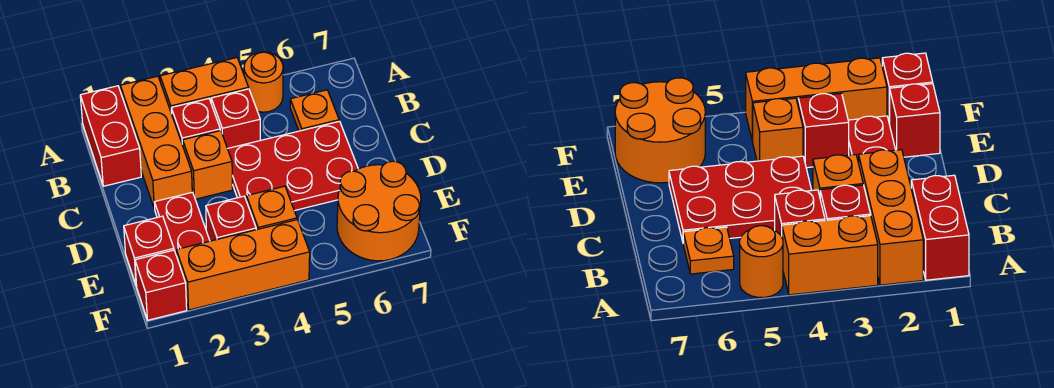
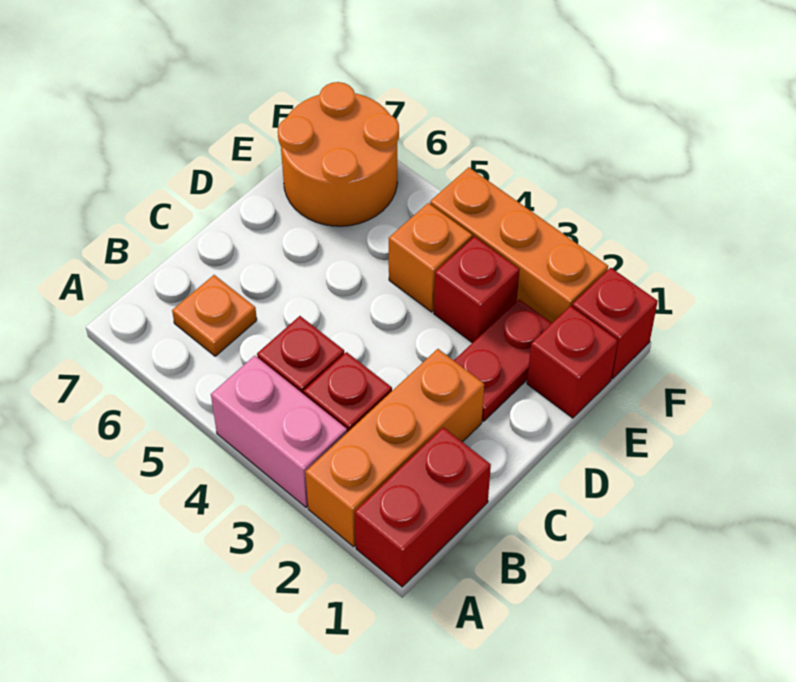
orange brick A3:A4 level 1 -> pink brick A3:A4 level 1
orange round brick A5 level 1 -> none
orange brick C3 level 1 -> none
red plate C4:D6 level 1 -> none

